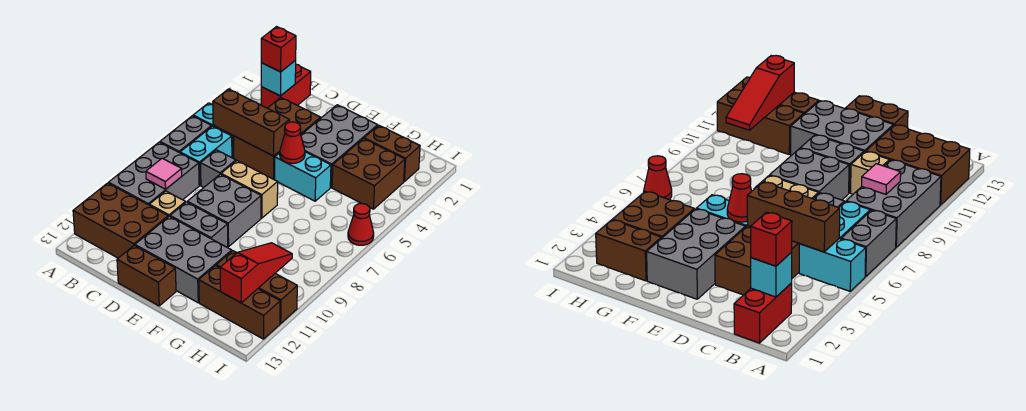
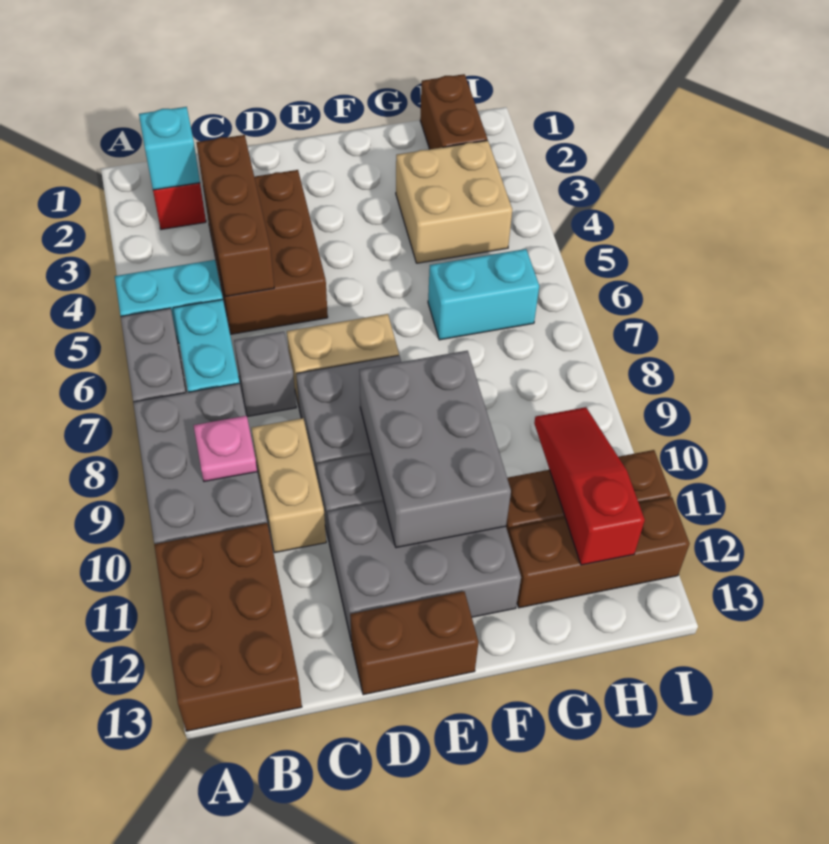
brown brick A11:C12 level 1 -> brown brick A11:B13 level 1
red brick B2 level 3 -> none
brown brick B5:D5 level 2 -> brown brick C3:C5 level 2
pink tile B9 level 2 -> pink plate B9 level 2
tan brick C10 level 1 -> tan brick C9:C10 level 1
grey brick E2:F4 level 1 -> grey brick E9:F11 level 2
cyan brick E5:F5 level 1 -> cyan brick G6:H6 level 1
red cone E5 level 2 -> none
brown brick G2:H2 level 1 -> brown brick H1:H2 level 1
brown brick G3:H4 level 1 -> tan brick G3:H4 level 1
red cone I6 level 1 -> none

